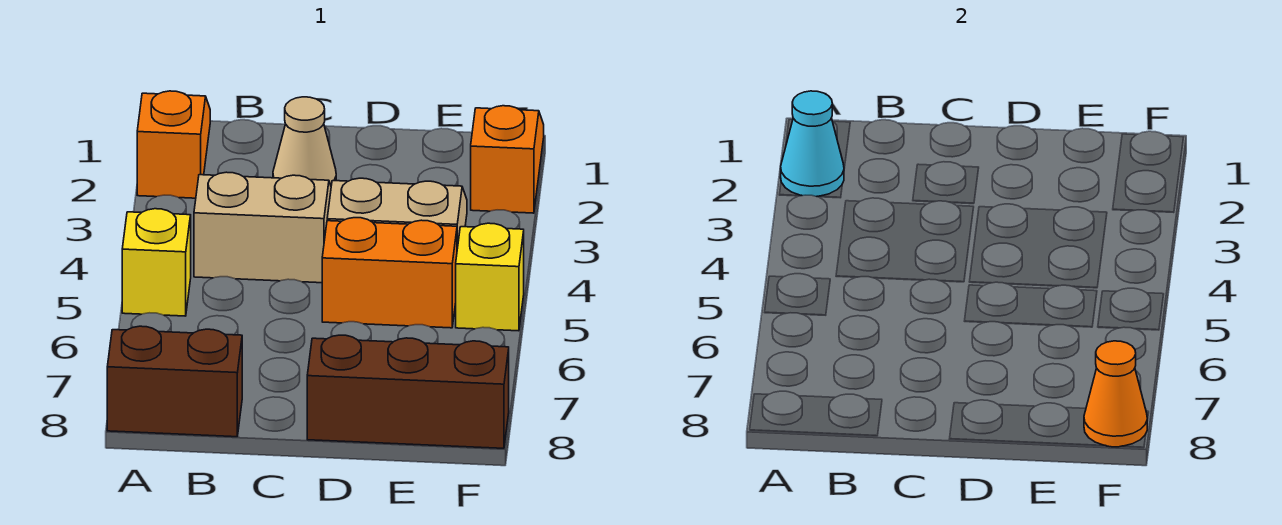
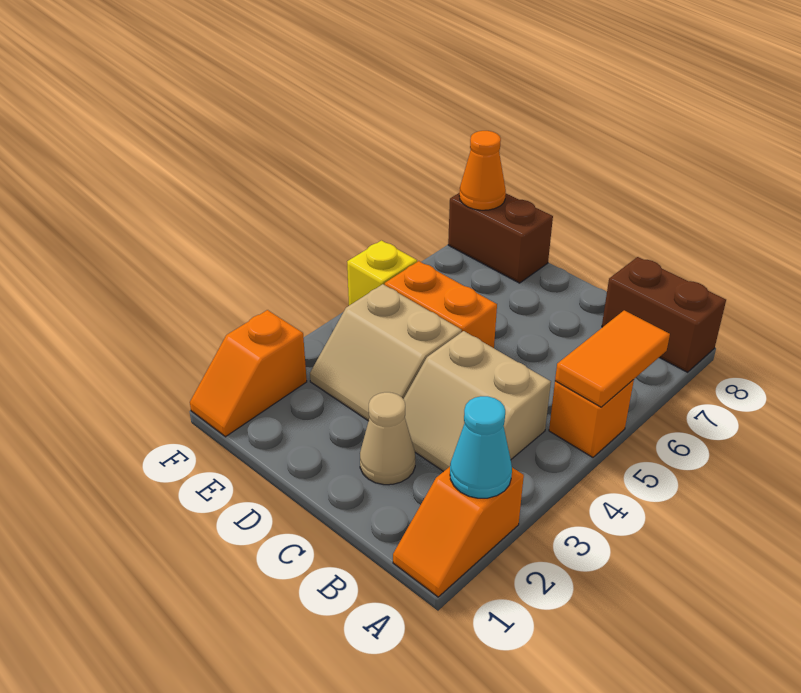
yellow brick A5 level 1 -> orange brick A5 level 1
none -> orange tile A5:A6 level 2
brown brick D8:F8 level 1 -> brown brick E8:F8 level 1

